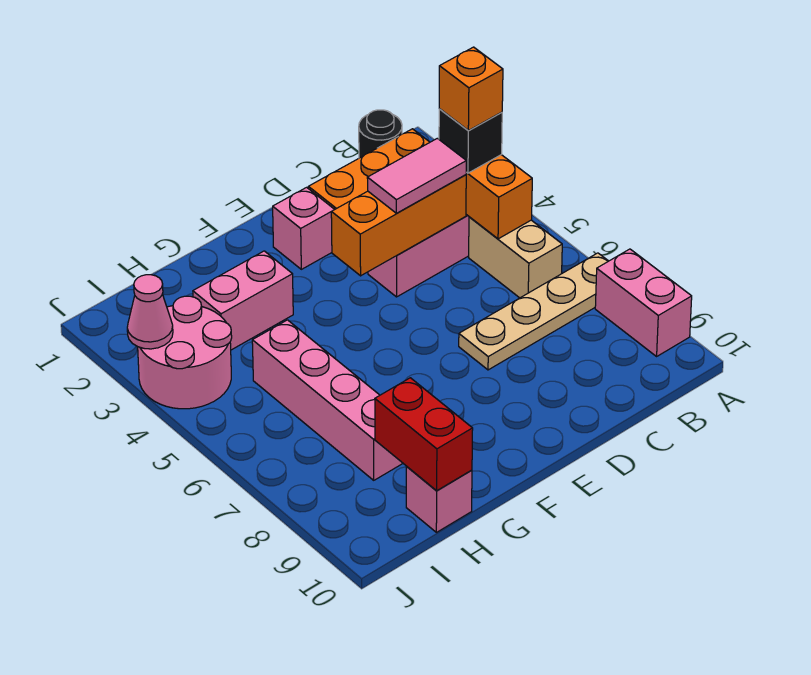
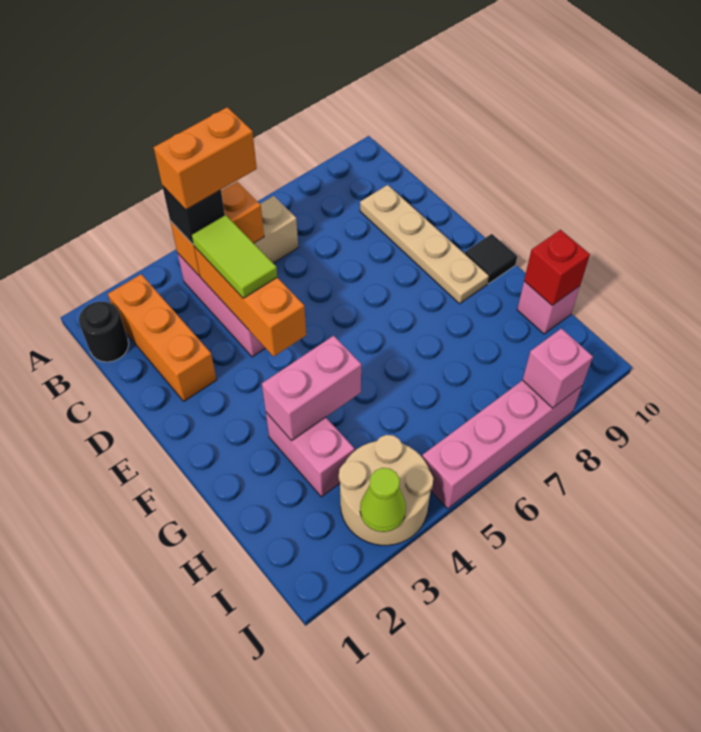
tan plate A7:D7 level 1 -> tan plate C9:F9 level 1
pink brick A8:A9 level 1 -> pink brick G3:G4 level 2
orange brick B4 level 4 -> orange brick B4:B5 level 4
pink tile C4:D4 level 3 -> lime tile C4:D4 level 3
pink brick E2 level 1 -> pink brick J8 level 2
none -> black tile F10 level 1
pink brick H5:H8 level 1 -> pink brick J5:J8 level 1
red brick H9:H10 level 2 -> red brick H10 level 2
pink round brick I3:J4 level 1 -> tan round brick I3:J4 level 1
pink cone J3 level 2 -> lime cone J3 level 2

